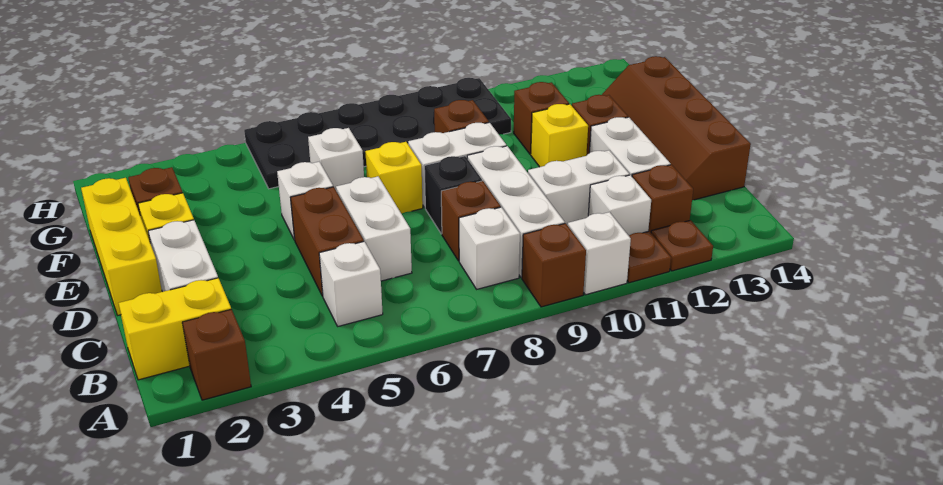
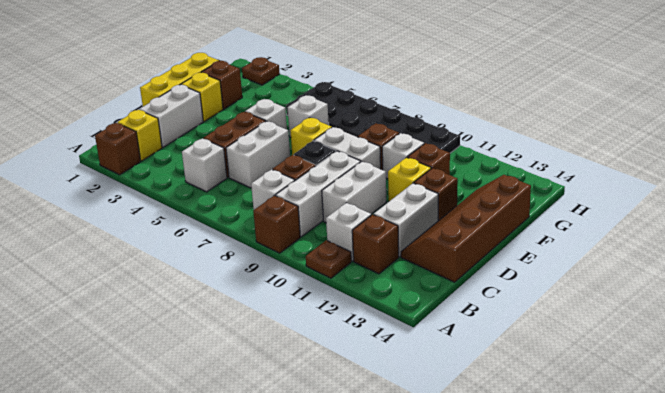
white brick A10 level 1 -> white brick F10 level 1
brown plate A12 level 1 -> brown plate H2 level 1
yellow brick B1:B2 level 1 -> yellow brick B2 level 1
white brick C10:C11 level 1 -> white brick C10:D10 level 1

